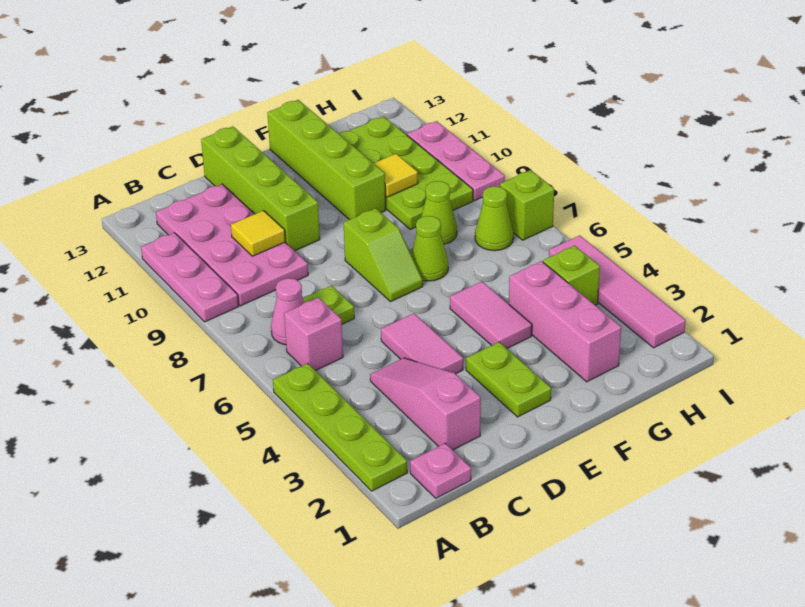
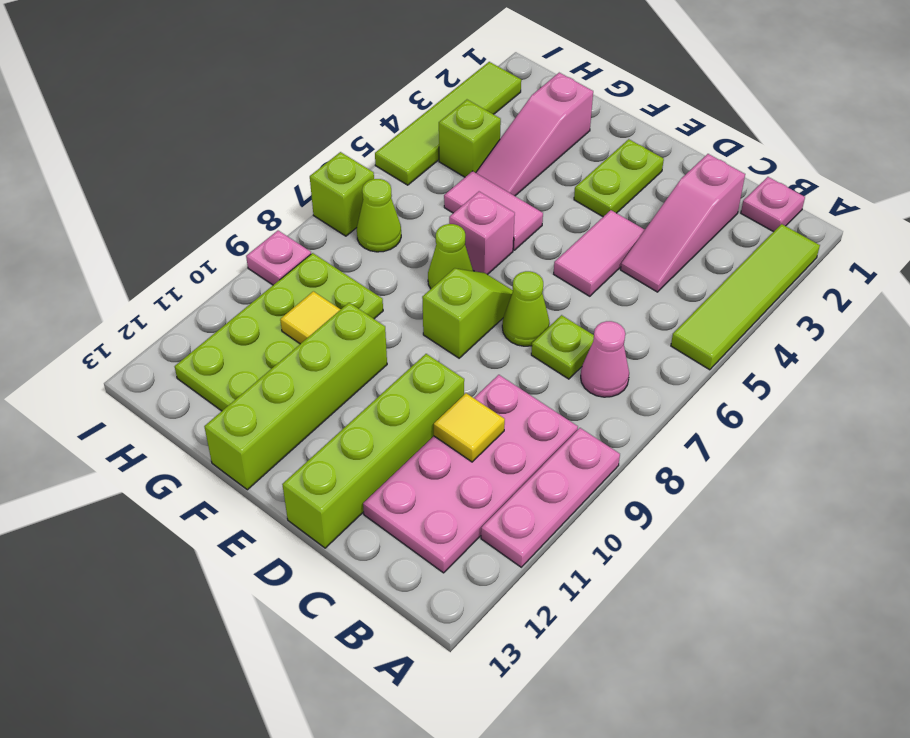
lime plate A2:A5 level 1 -> lime tile A2:A5 level 1
pink brick B6 level 1 -> pink brick F6 level 1
pink tile F4:F5 level 1 -> pink tile F5:G5 level 1
pink brick G2:G4 level 1 -> pink slope G2:G4 level 1 top 2
lime cone G8 level 1 -> lime cone D7 level 1
pink tile I2:I5 level 1 -> lime tile I2:I5 level 1
pink plate I9:I11 level 1 -> pink plate I9 level 1

